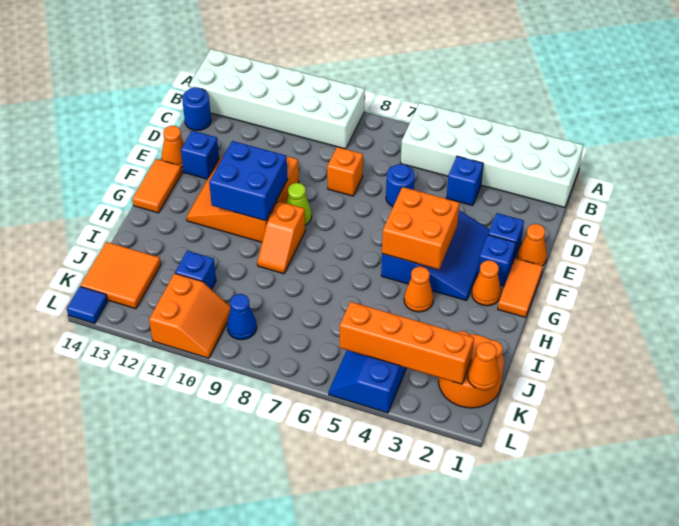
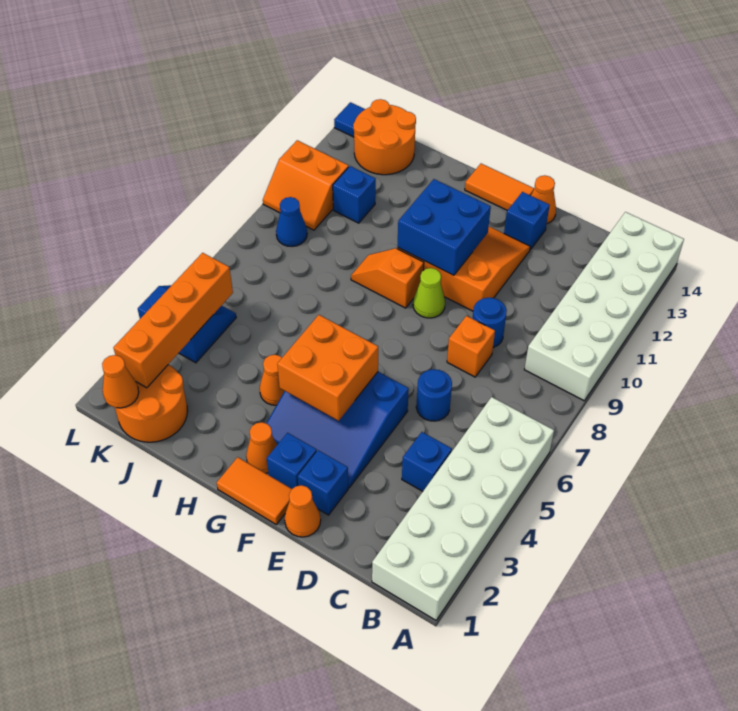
blue round brick C14 level 1 -> blue round brick D9 level 1
orange tile J13:K14 level 1 -> orange round brick J13:K14 level 1

